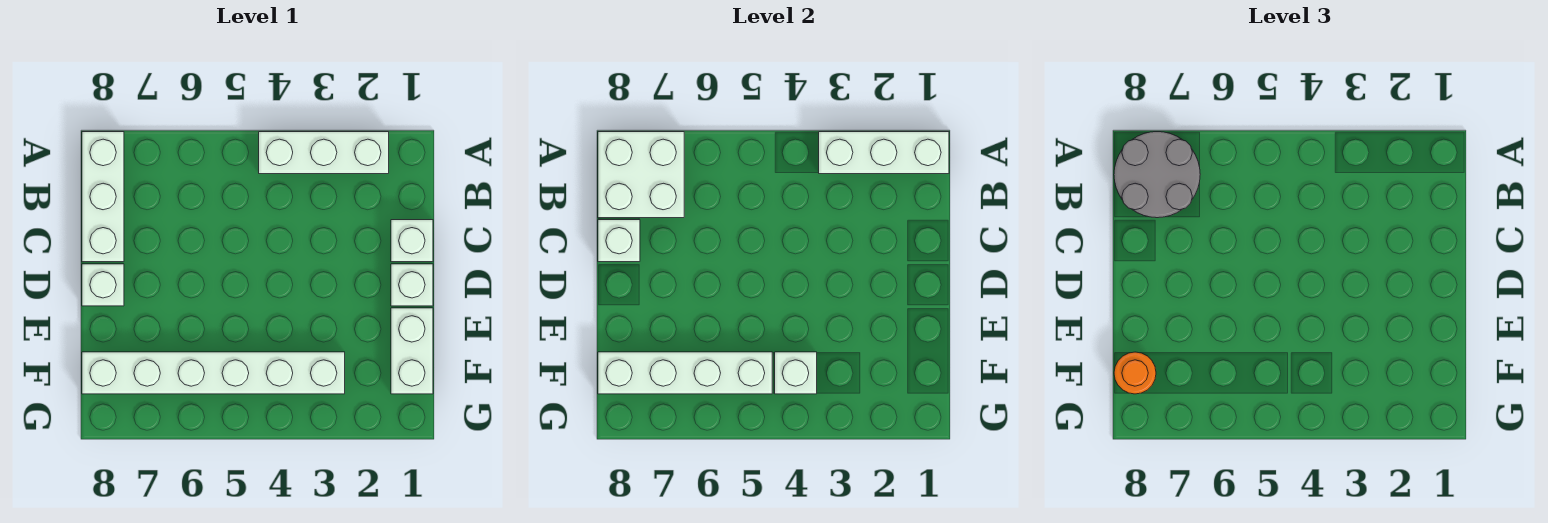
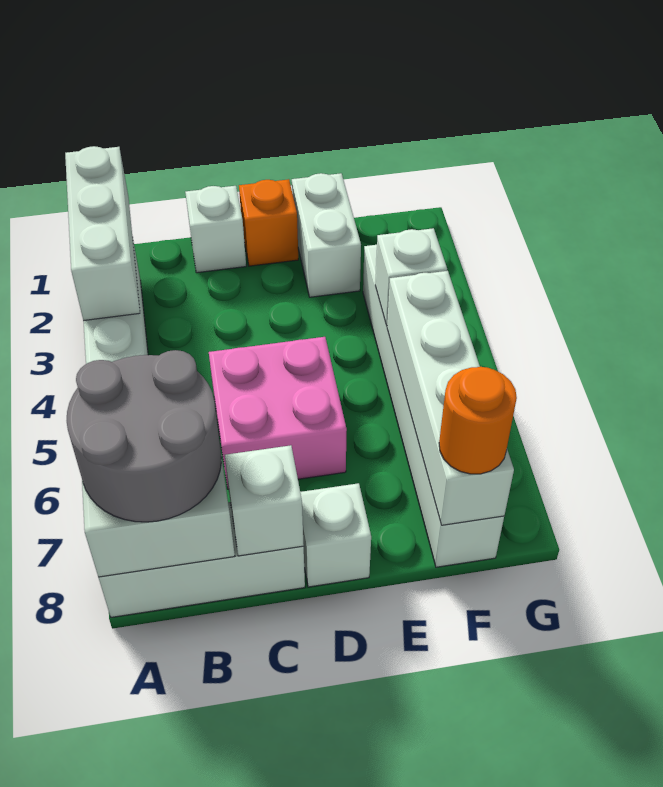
none -> pink brick C5:D6 level 1
white brick D1 level 1 -> orange brick D1 level 1
white brick E1:F1 level 1 -> white brick E1:E2 level 1

